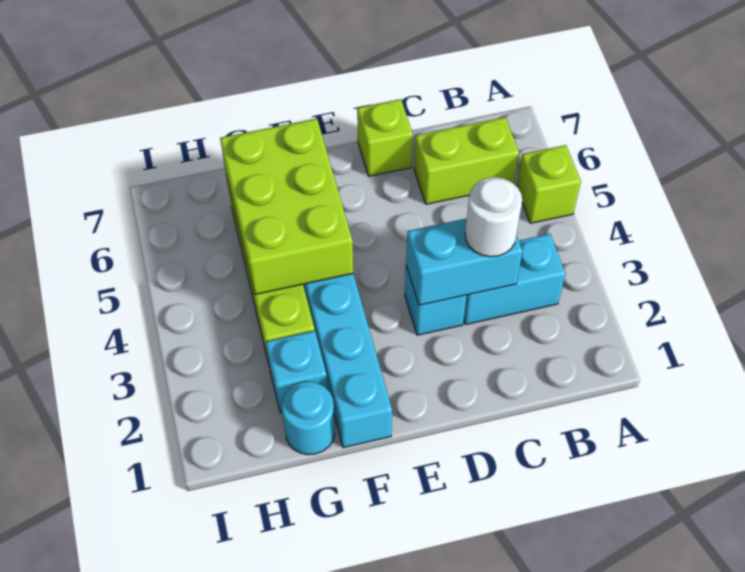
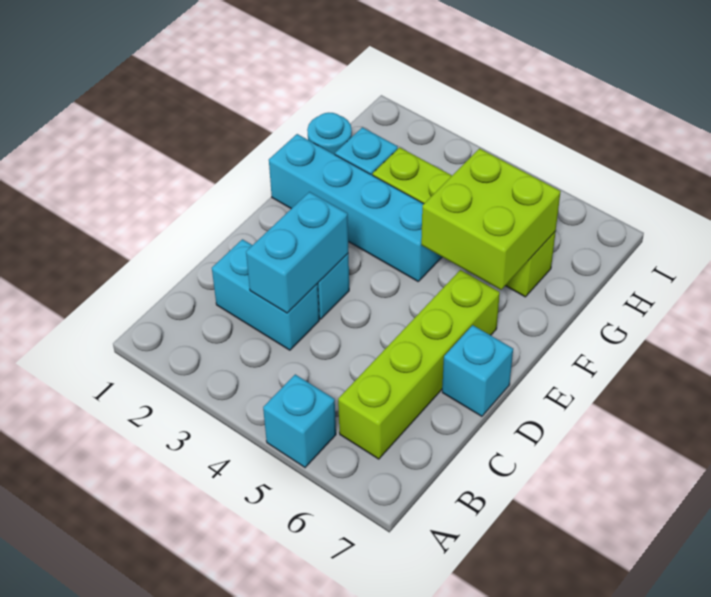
lime brick A5 level 1 -> cyan brick A5 level 1
cyan brick B3:C3 level 1 -> cyan brick C2:C3 level 1
lime brick B6:C6 level 1 -> lime brick B6:E6 level 1
white round brick C3 level 3 -> none
lime brick D7 level 1 -> cyan brick D7 level 1
lime brick F4:G6 level 2 -> lime brick F5:G6 level 2

